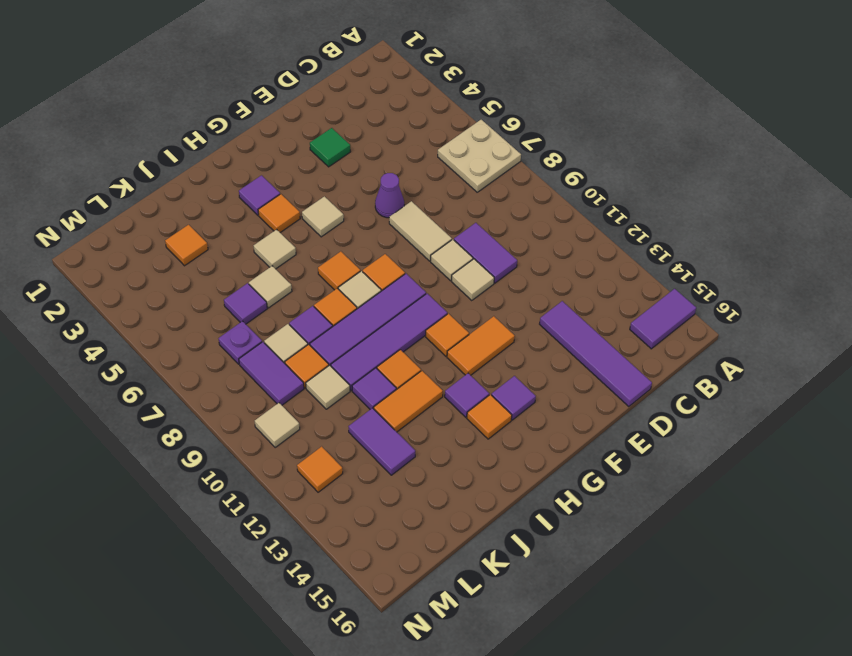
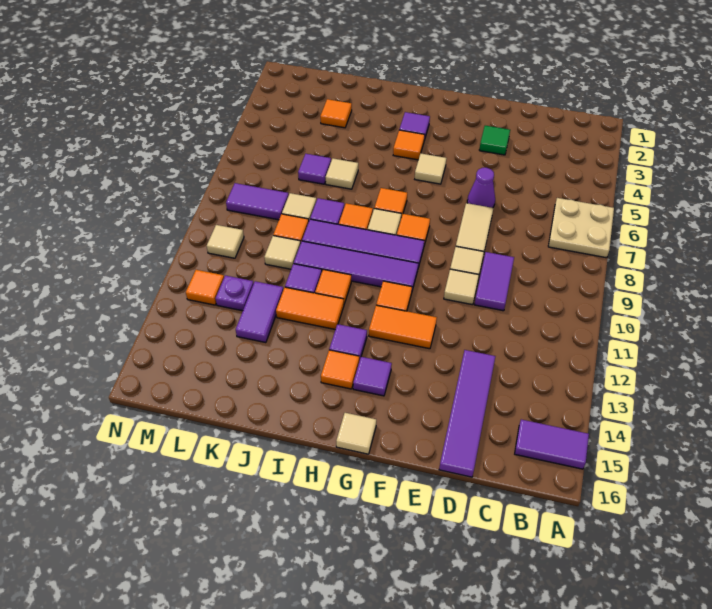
tan tile I5 level 1 -> tan tile G16 level 1
purple plate L7 level 1 -> purple plate L12 level 1
purple tile L8:L9 level 1 -> purple tile L8:M8 level 1

